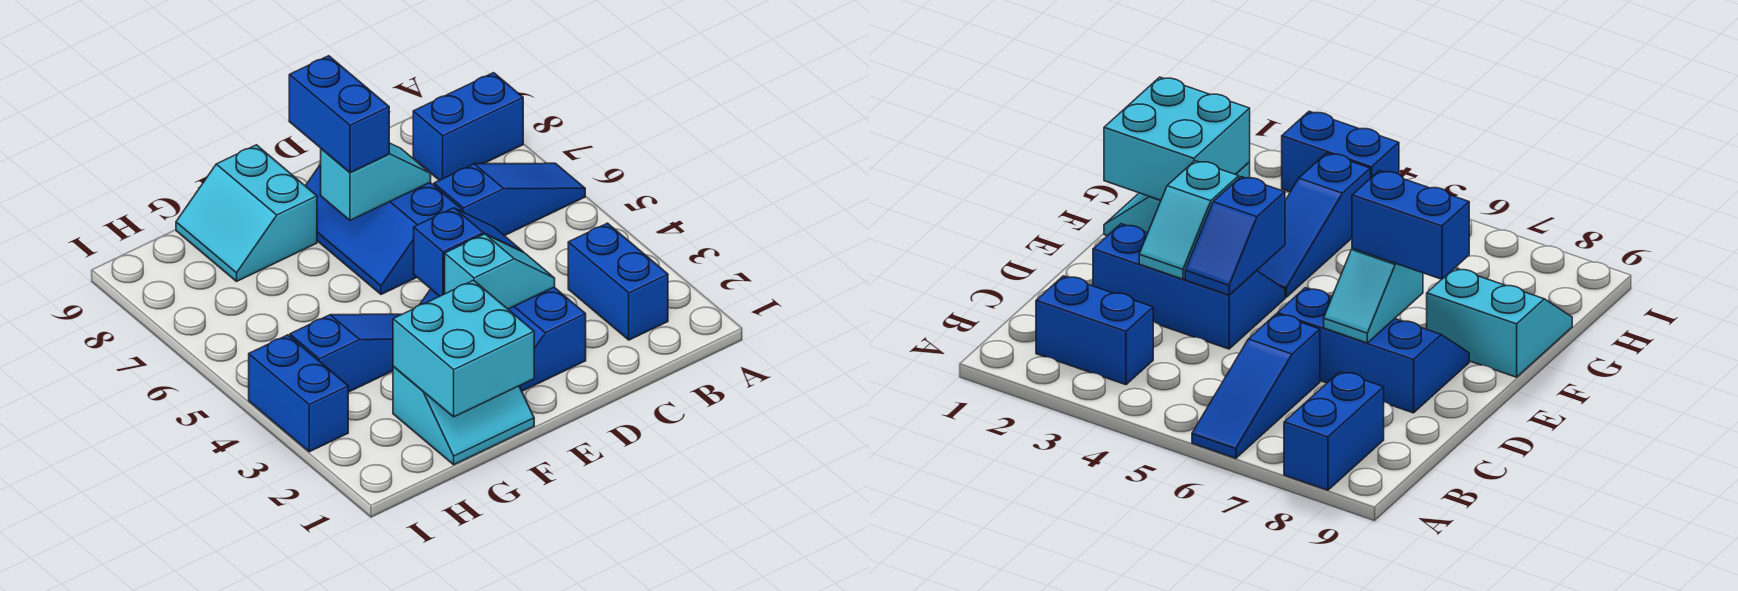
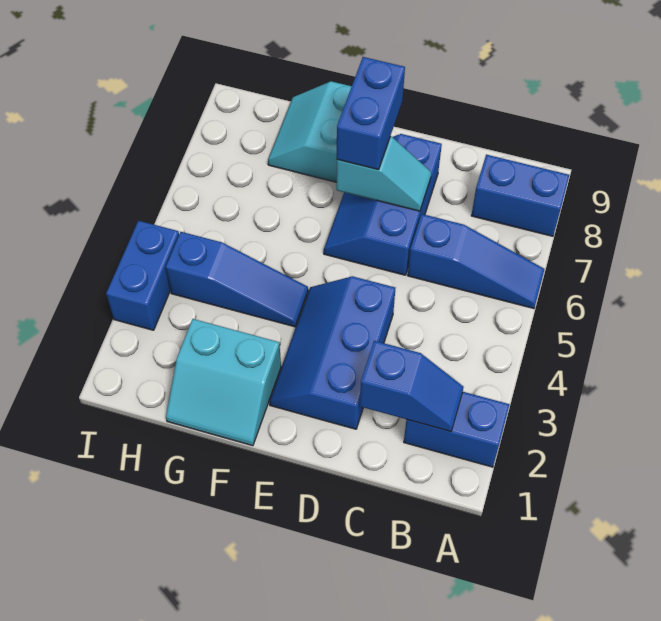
blue brick B2:B3 level 1 -> blue brick A2:B2 level 1
cyan slope D3:E3 level 2 top E -> none
blue slope D4:E4 level 2 top E -> blue slope B2:C2 level 2 top C
cyan brick F1:G2 level 2 -> none

